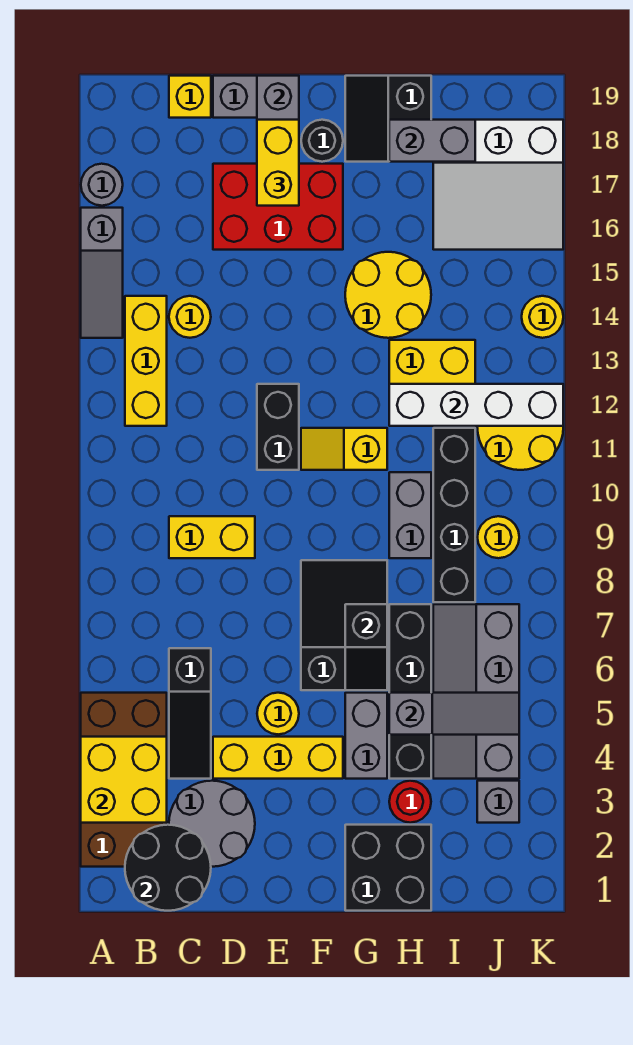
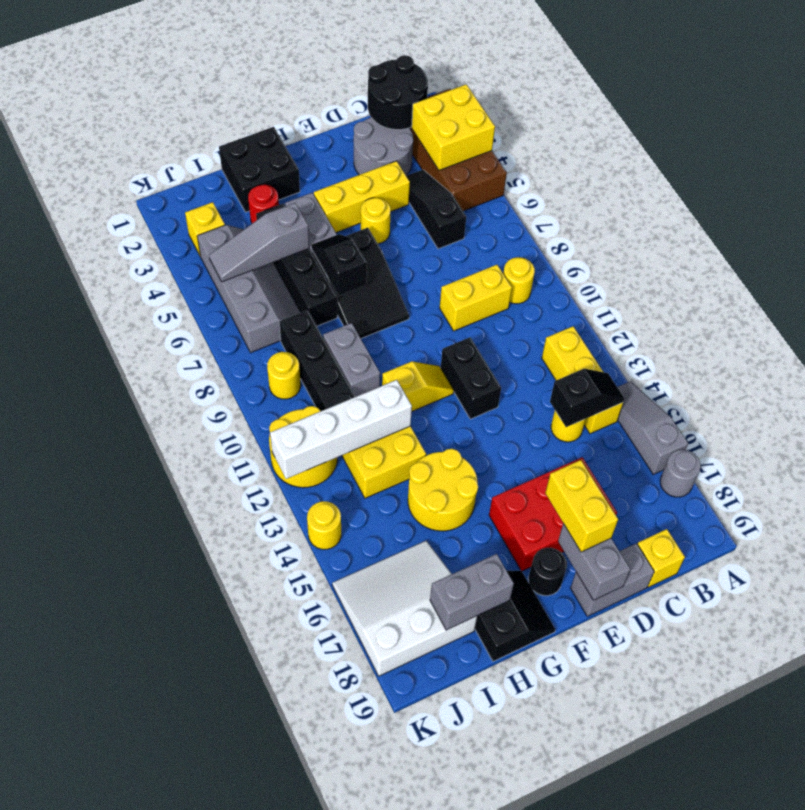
none -> yellow round brick B9 level 1
none -> black slope B14:C14 level 2 top C
grey brick J3 level 1 -> yellow brick J3 level 1

